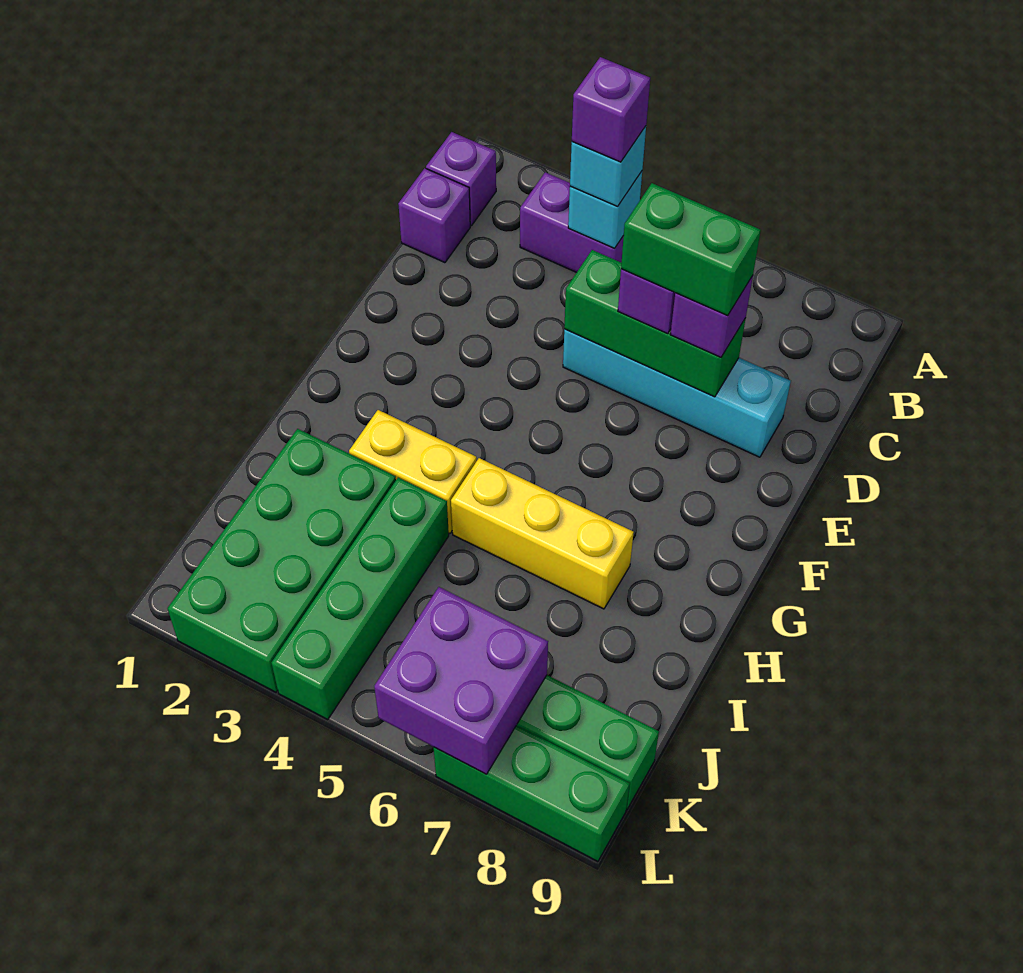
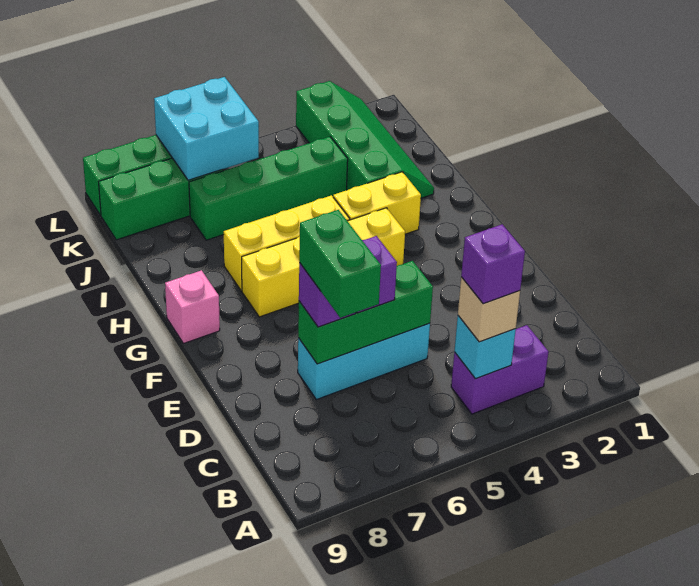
purple brick B1 level 1 -> none
cyan brick B4 level 3 -> tan brick B4 level 3
purple brick C1 level 1 -> none
cyan brick D5:D8 level 1 -> cyan brick D5:D7 level 1
green brick D6:D7 level 4 -> green brick C7:D7 level 4
none -> yellow brick G4:G7 level 1
none -> pink brick G9 level 1
green brick I2:L3 level 1 -> green slope I2:L3 level 1 top 3
green brick I4:L4 level 1 -> green brick J4:J7 level 1
purple brick K6:L7 level 2 -> cyan brick K6:L7 level 2

